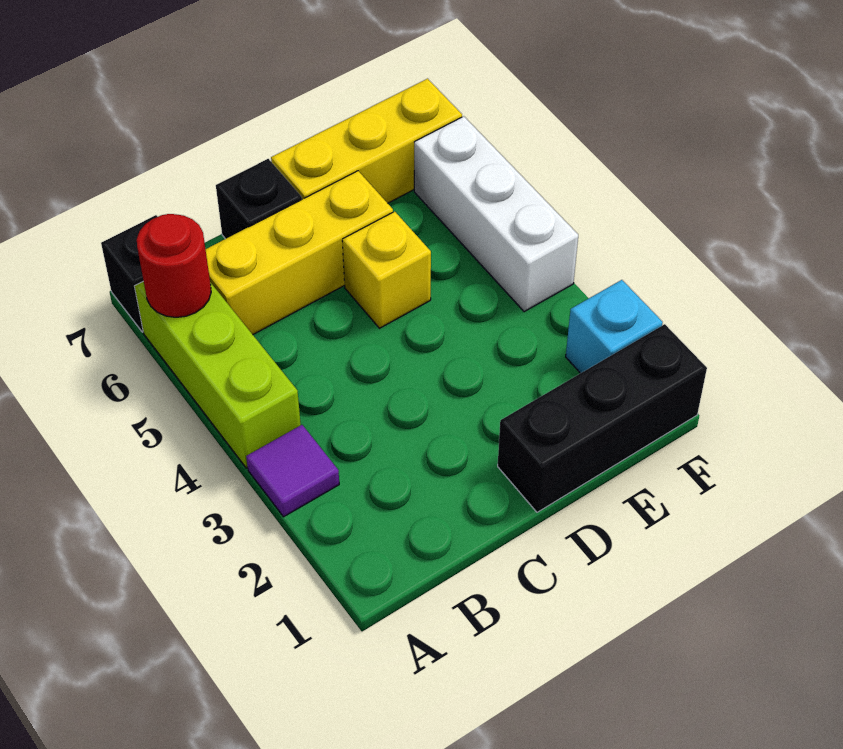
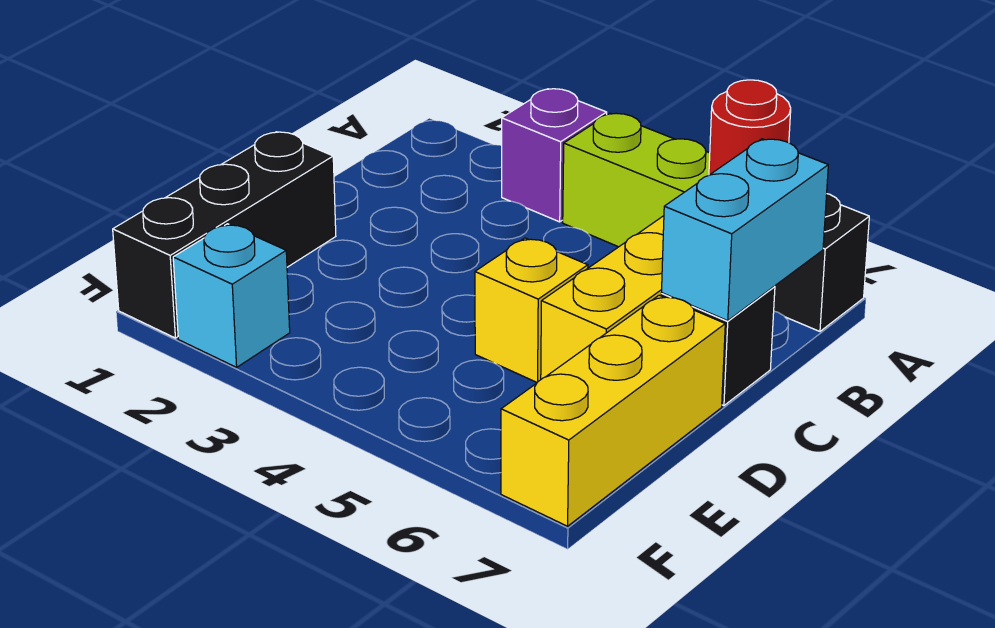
purple tile A3 level 1 -> purple brick A3 level 1
none -> cyan brick B7:C7 level 2
white brick F4:F6 level 1 -> none

